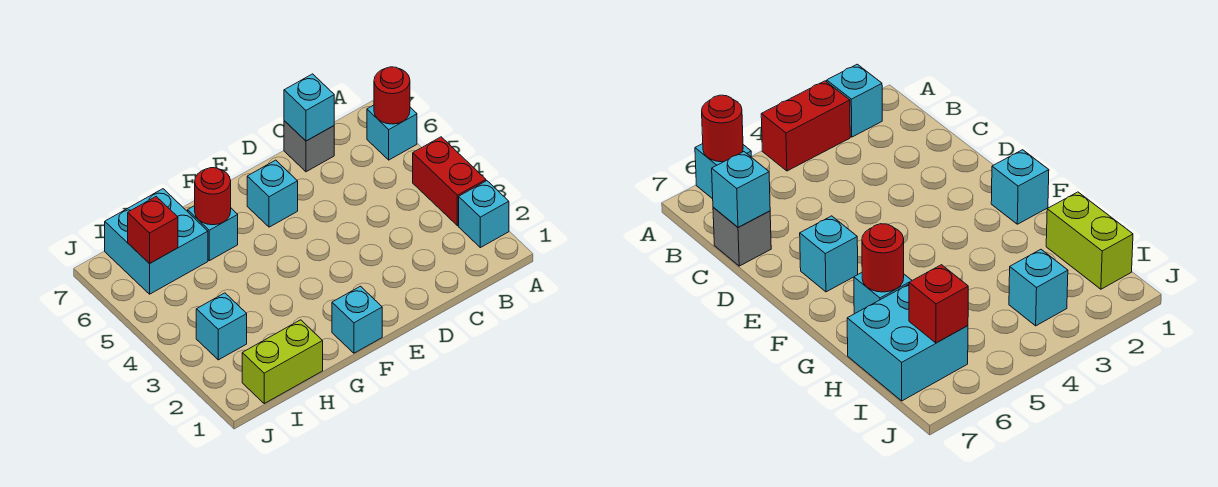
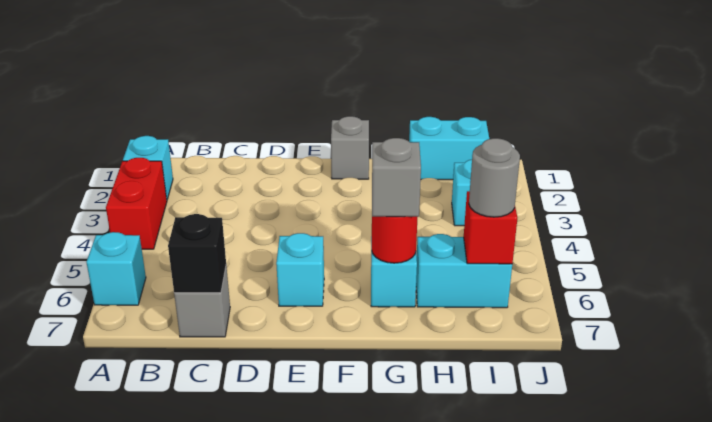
red round brick A6 level 2 -> none
cyan brick C7 level 2 -> black brick C7 level 2
cyan brick F1 level 1 -> grey brick F1 level 1
none -> grey brick G6 level 3
lime brick H1:I1 level 1 -> cyan brick H1:I1 level 1
cyan brick H6:I7 level 1 -> cyan brick H6:I6 level 1
none -> grey round brick I6 level 3

